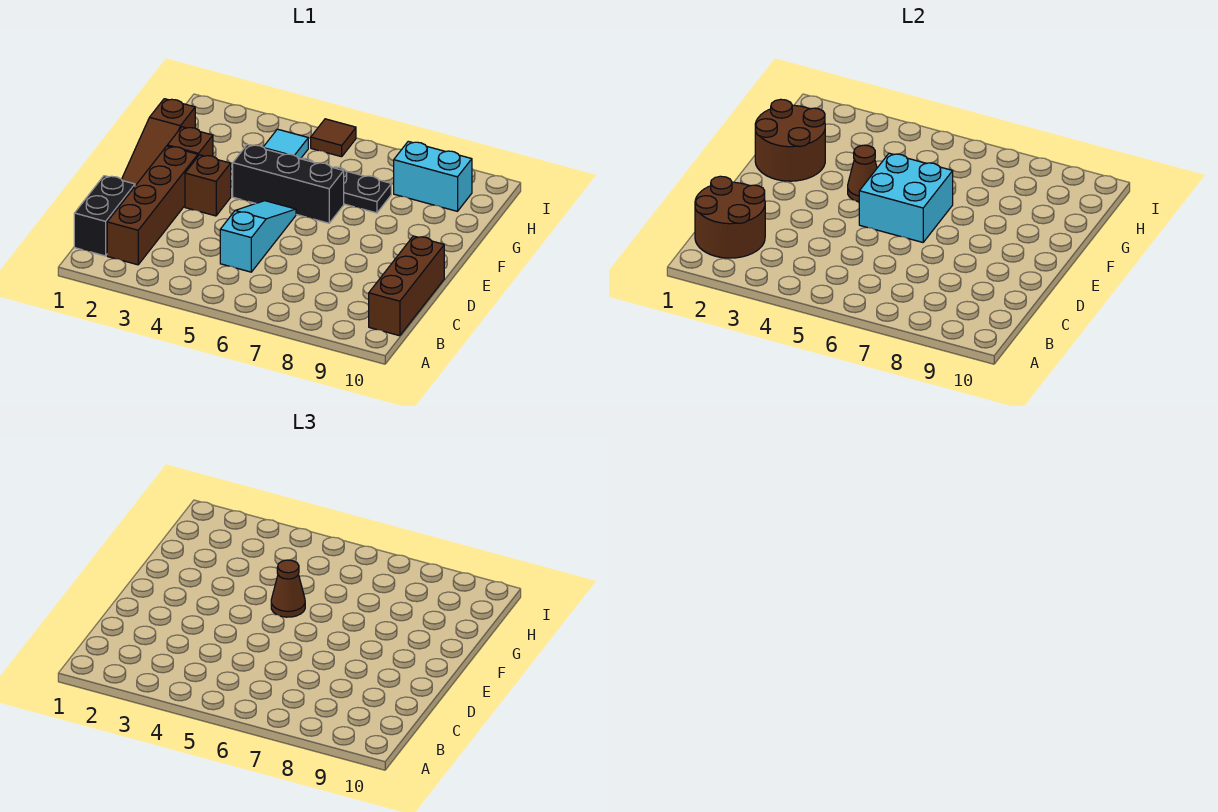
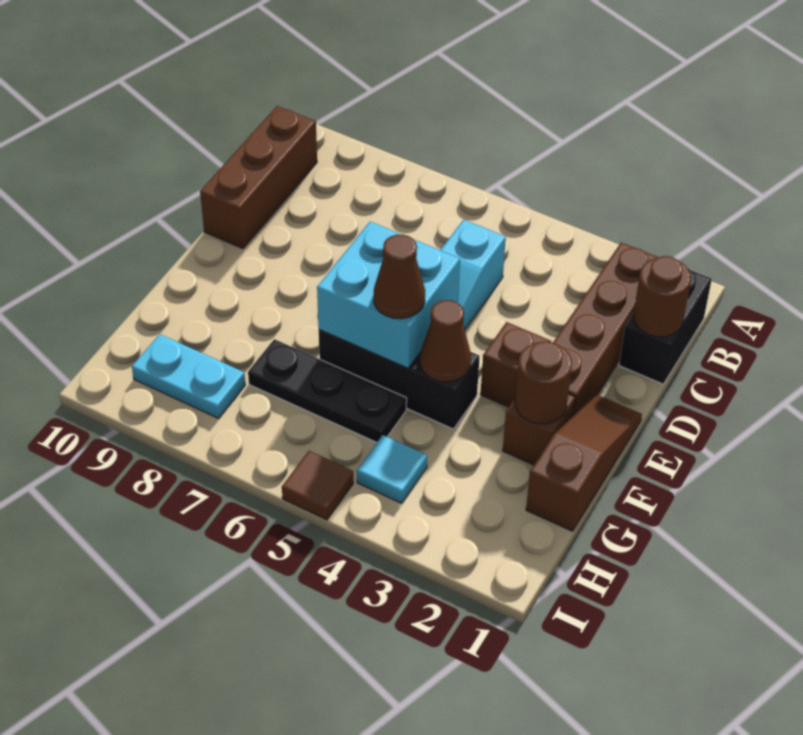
brown round brick B1:C2 level 2 -> brown round brick C1 level 2
brown round brick F1:G2 level 2 -> brown round brick F2 level 2
cyan brick H8:H9 level 1 -> cyan plate H8:H9 level 1

